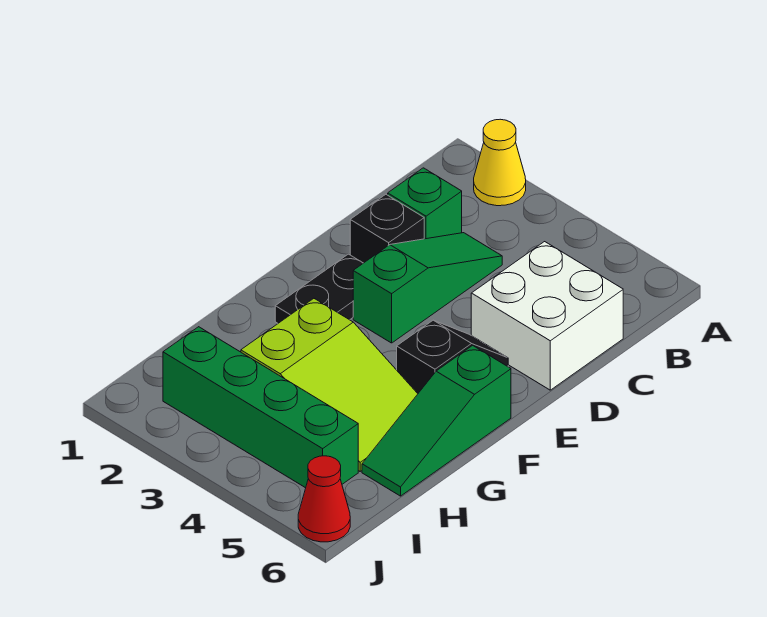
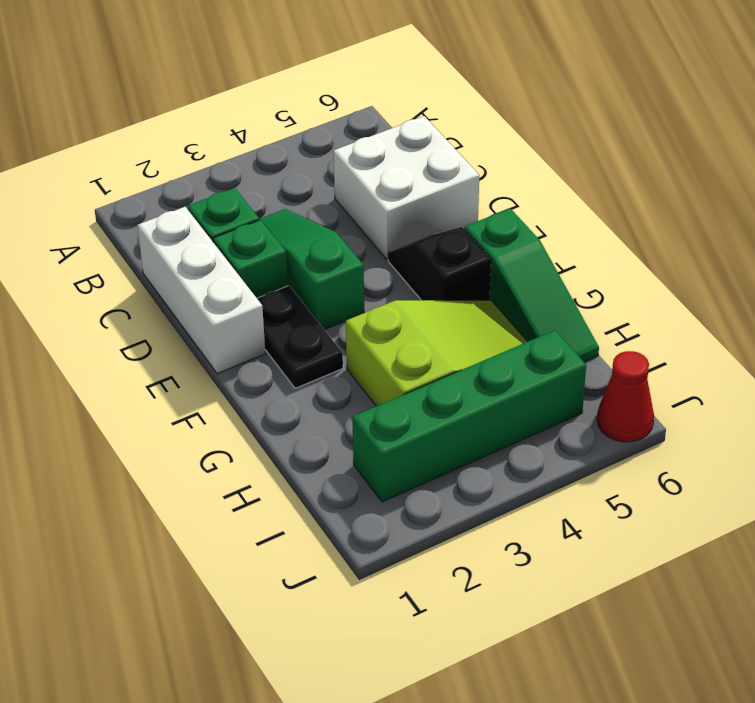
yellow cone A2 level 1 -> none
none -> white brick C1:E1 level 1
black brick D2 level 1 -> green brick D2 level 1

